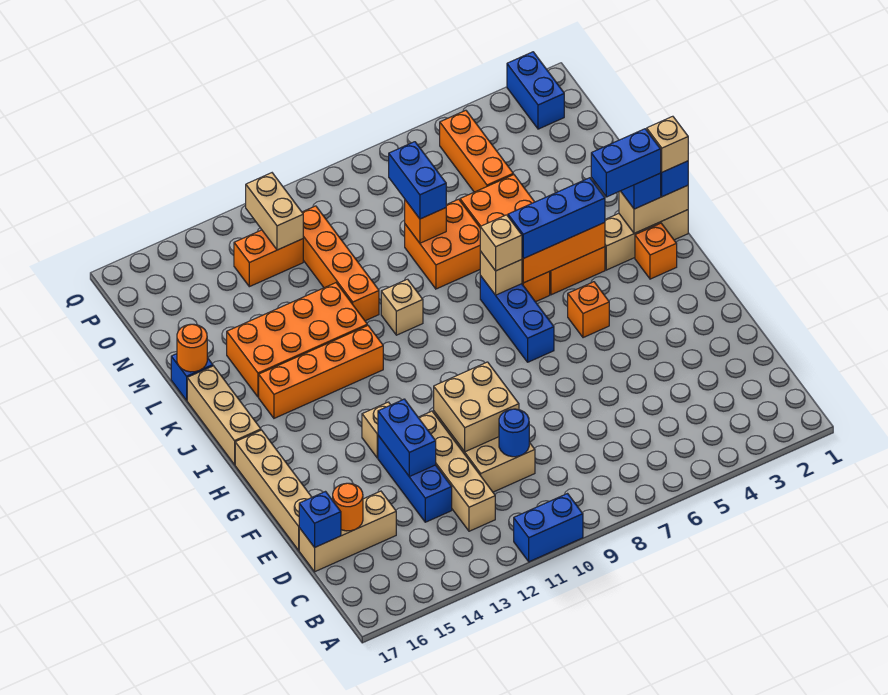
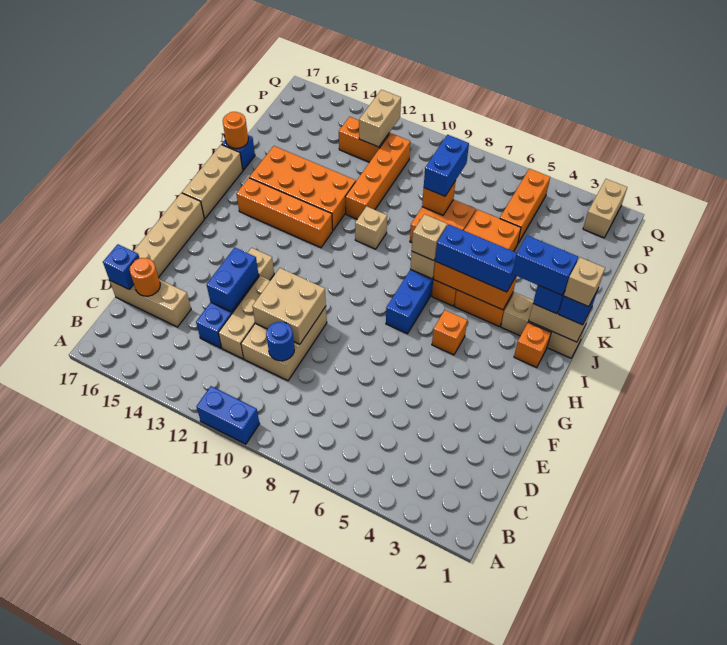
tan brick C12:F12 level 1 -> tan brick D12:F12 level 1
blue brick P2:Q2 level 1 -> tan brick P2:Q2 level 1

